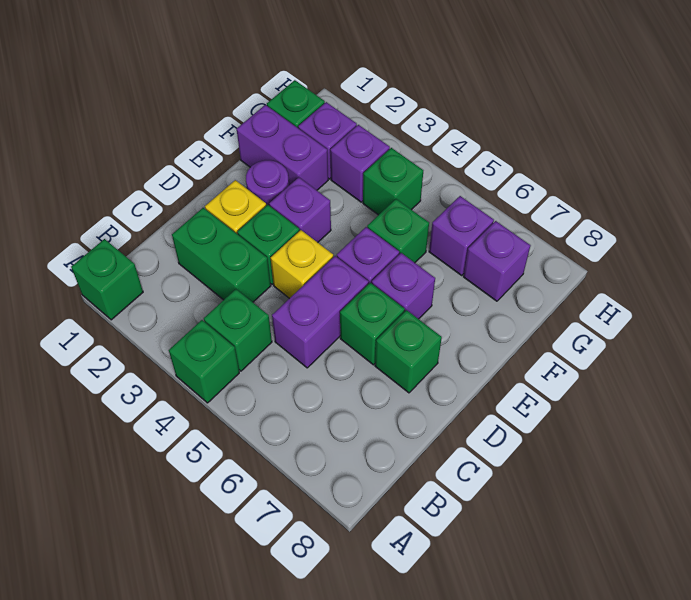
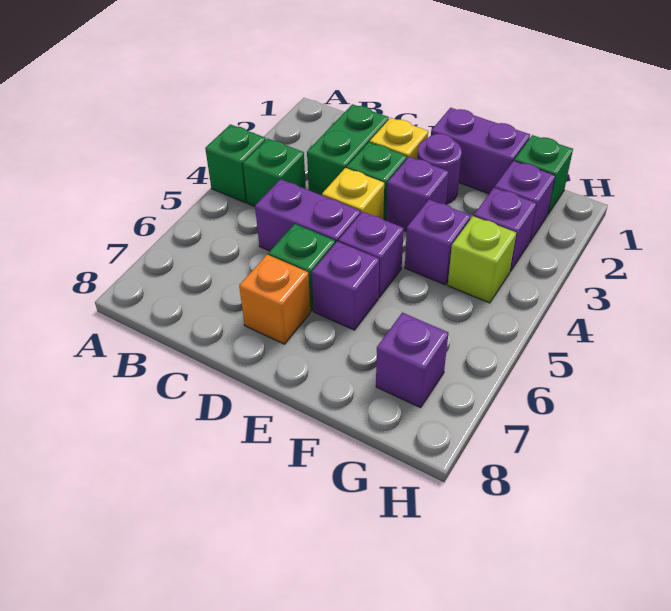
green brick A1 level 1 -> none
green brick D7 level 1 -> orange brick D7 level 1
purple brick F1:F2 level 1 -> purple brick E1:F1 level 1
green brick F5 level 1 -> none
green brick G4 level 1 -> lime brick G4 level 1
purple brick G6 level 1 -> purple brick F4 level 1

